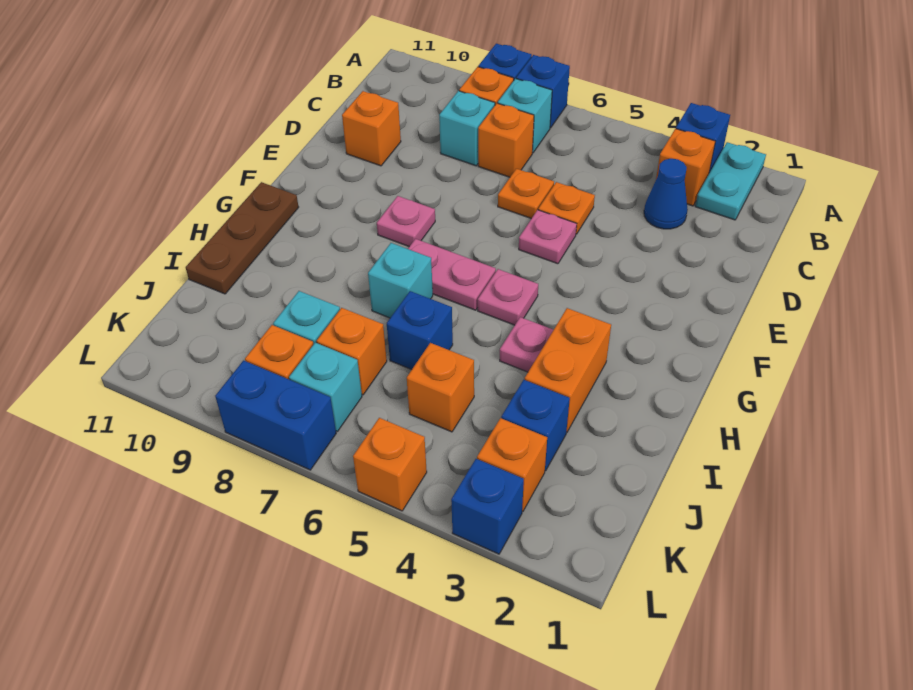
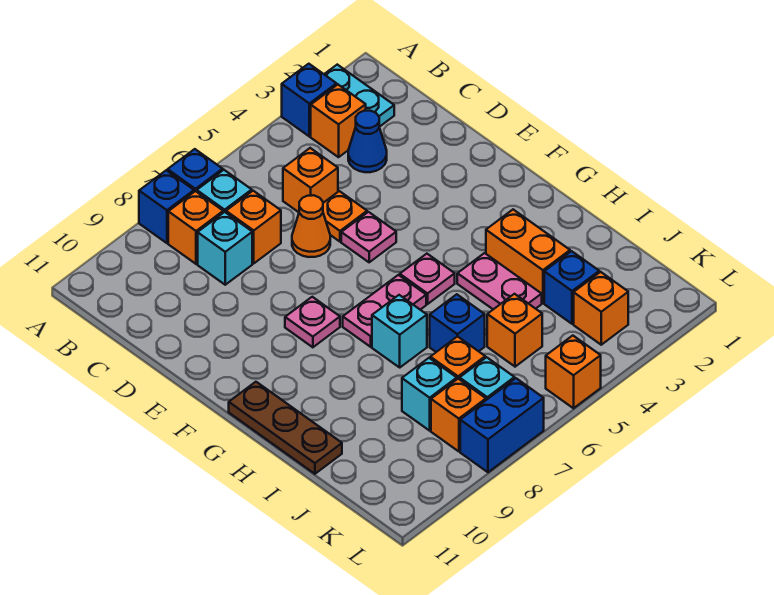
orange plate D6 level 1 -> orange cone D6 level 1
orange brick D10 level 1 -> orange brick C5 level 1
pink plate H4 level 1 -> pink plate H4:I4 level 1
blue brick L3 level 1 -> none

